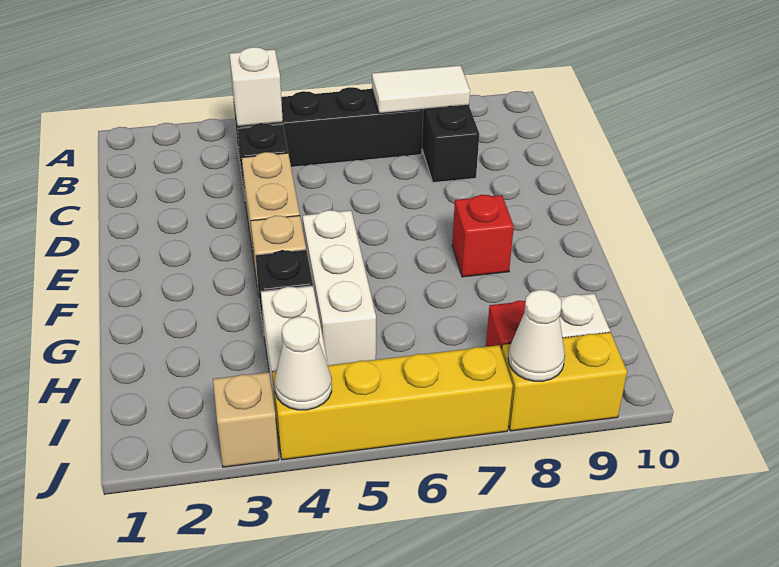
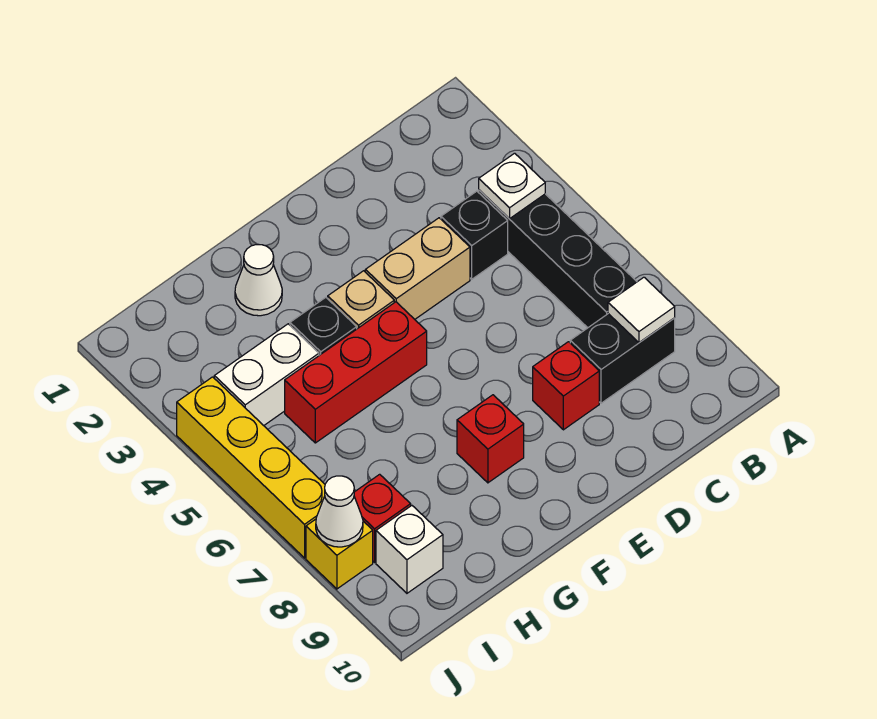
white brick B4 level 2 -> white plate B4 level 2
white tile B7:B8 level 2 -> white tile B8 level 2
none -> red brick D8 level 1
white brick F5:H5 level 1 -> red brick F5:H5 level 1
tan brick J3 level 1 -> none
white cone J4 level 2 -> white cone G2 level 1
yellow brick J8:J9 level 1 -> yellow brick J8 level 1

